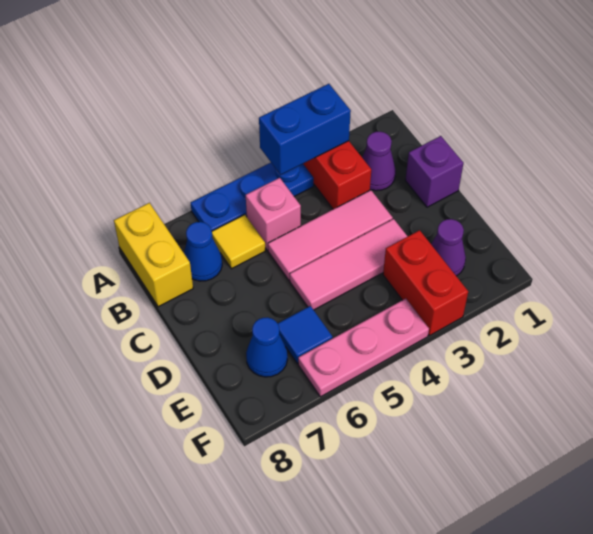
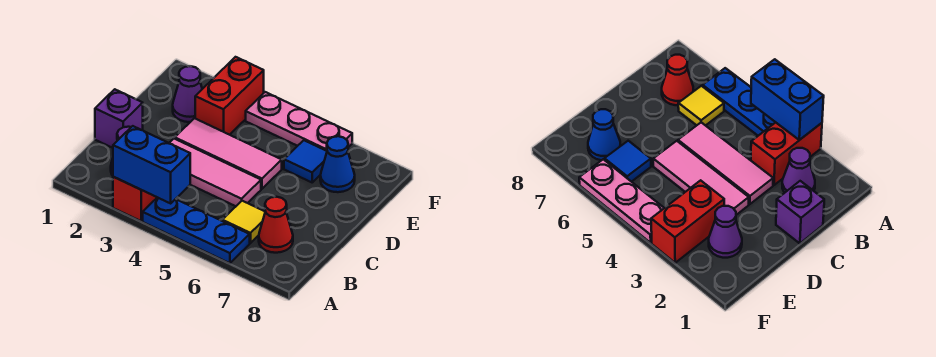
yellow brick A8:B8 level 1 -> none
pink brick B5 level 1 -> none
blue cone B7 level 1 -> red cone B7 level 1

